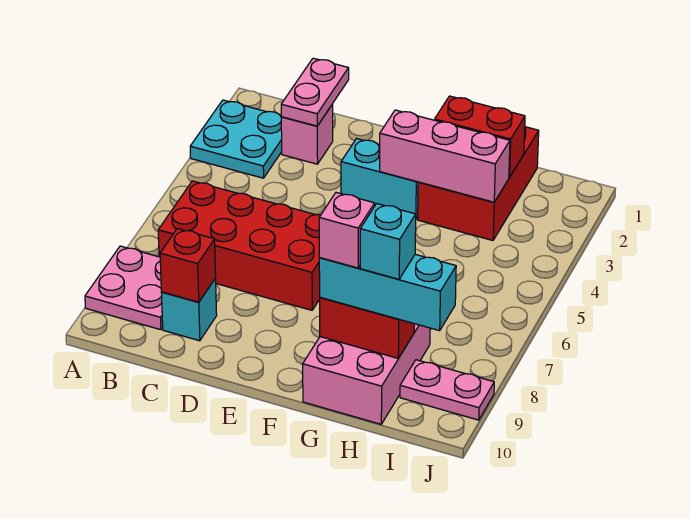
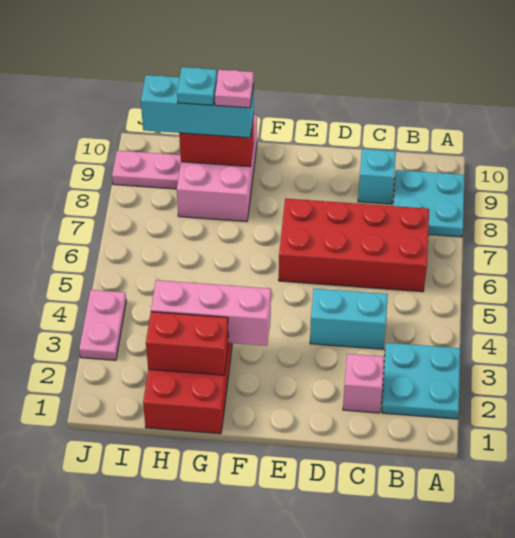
pink plate A8:B9 level 1 -> cyan plate A8:B9 level 1
pink plate C1:C2 level 2 -> pink plate J3:J4 level 1
red brick C9 level 2 -> none
cyan brick E3:F3 level 1 -> cyan brick C4:D4 level 1
pink brick G9 level 4 -> pink plate G9 level 4
cyan brick H9 level 4 -> cyan plate H9 level 4

